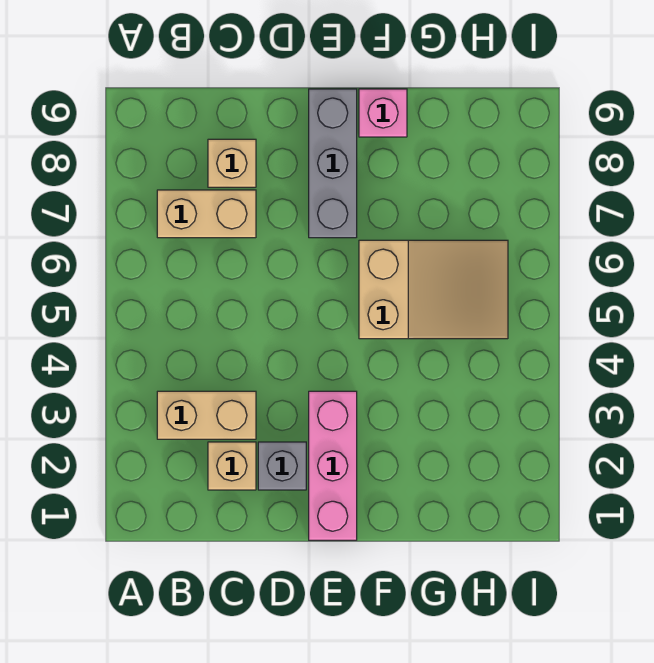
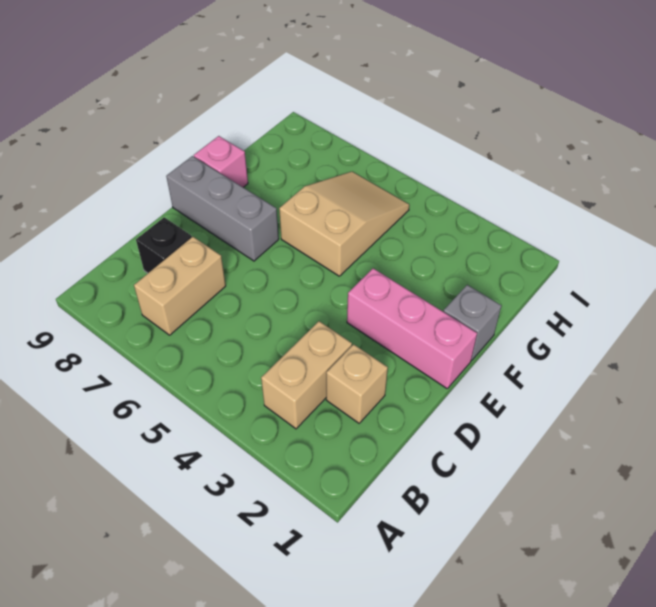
tan brick C8 level 1 -> black brick C8 level 1
grey brick D2 level 1 -> grey brick F1 level 1

